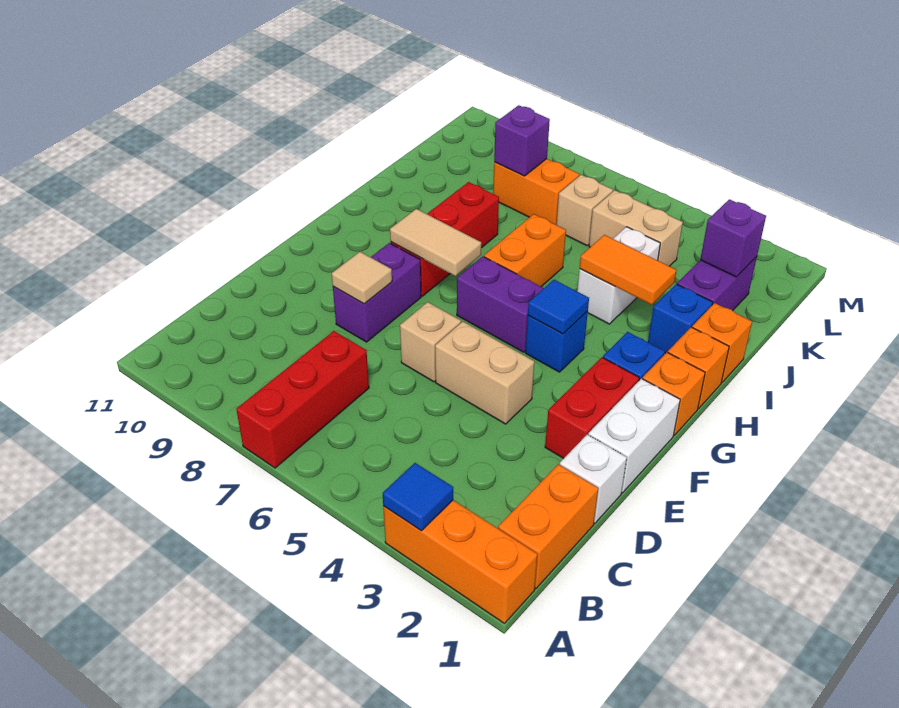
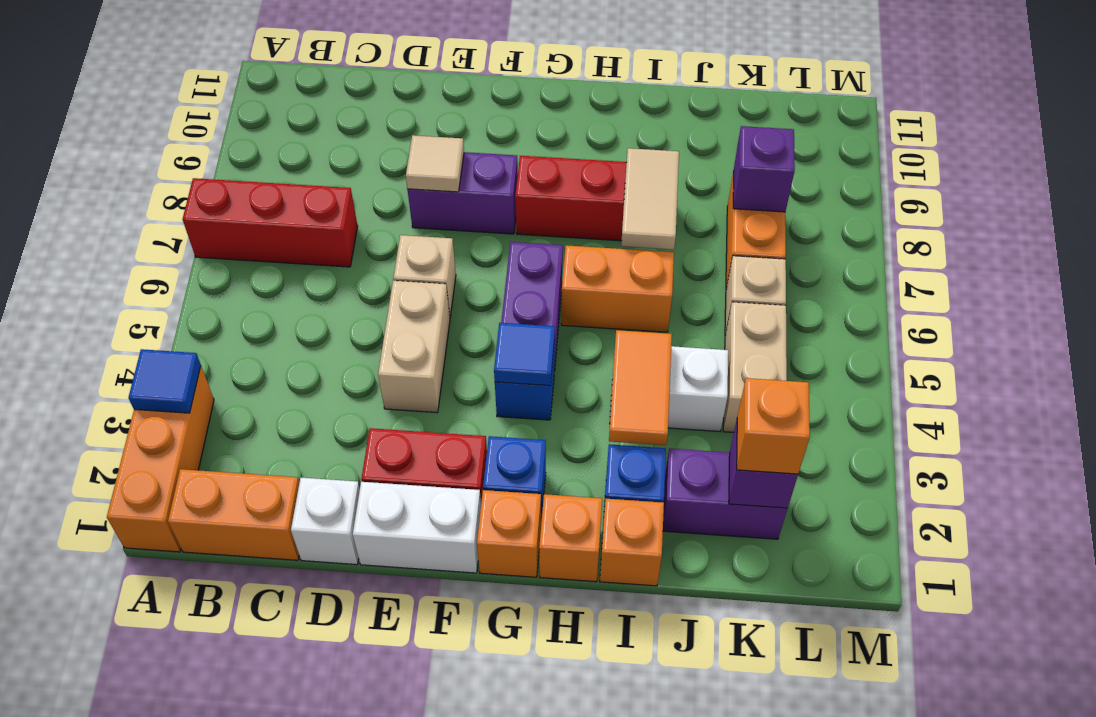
tan tile G7:G8 level 2 -> tan tile I7:I8 level 2
none -> orange brick K2 level 3

